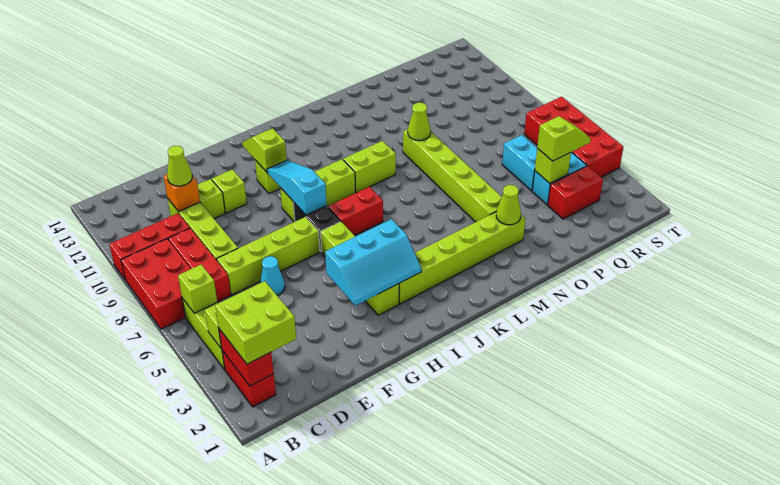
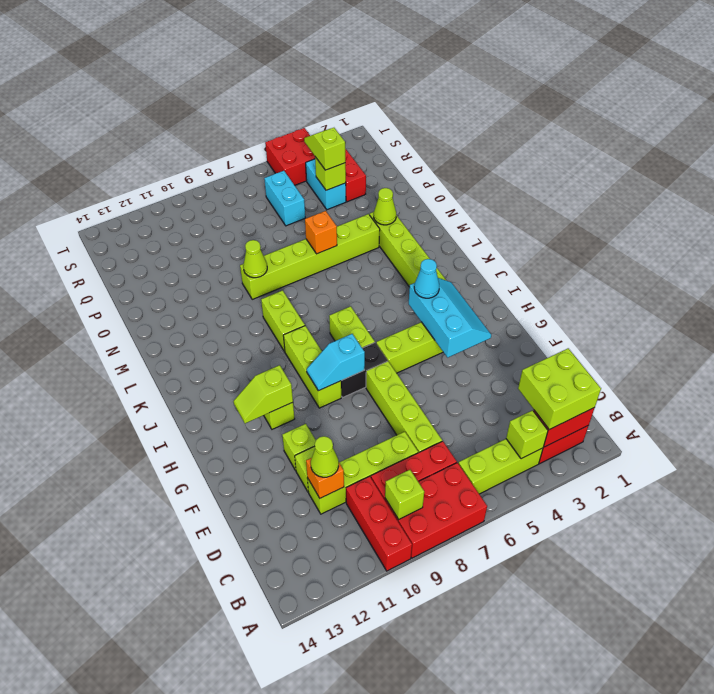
lime brick B6 level 2 -> lime brick B9 level 2
cyan cone E6 level 1 -> cyan cone I4 level 3
cyan slope H8:H10 level 2 top 8 -> cyan slope H8:H9 level 2 top 8
red brick I7:J7 level 1 -> lime brick I7:J7 level 1
none -> orange brick N6 level 2
cyan brick Q5:Q6 level 1 -> cyan brick Q6:R6 level 1
red brick S4:T7 level 1 -> red brick S4:T5 level 1

